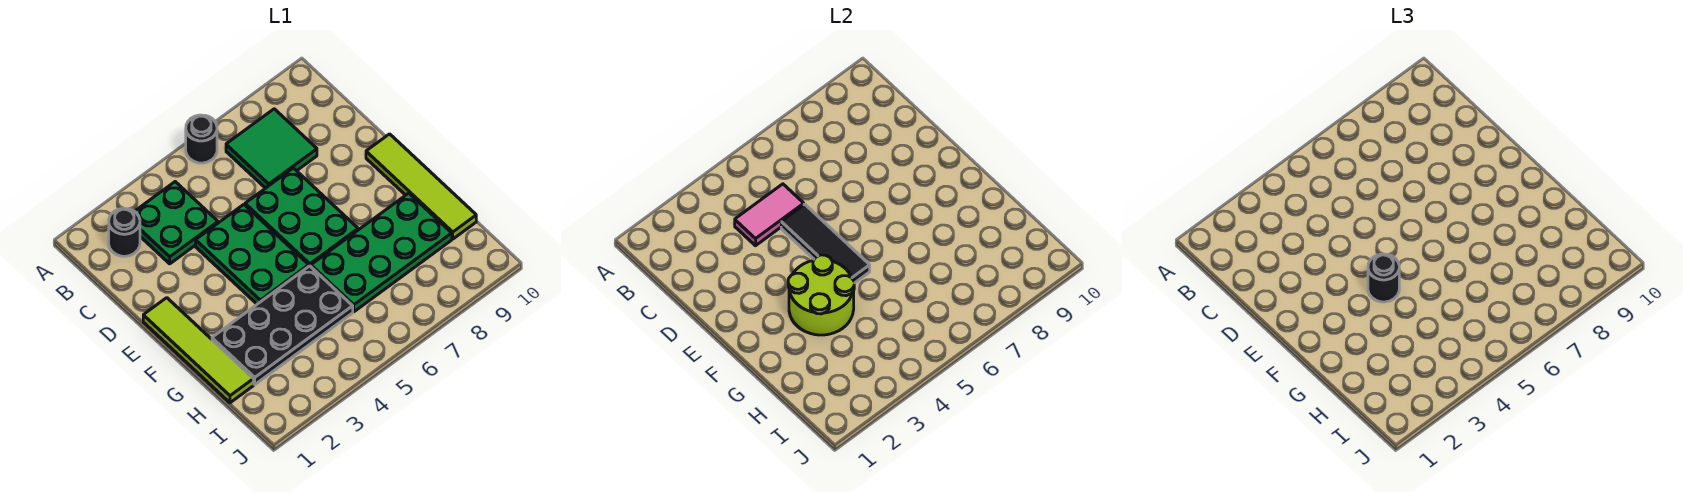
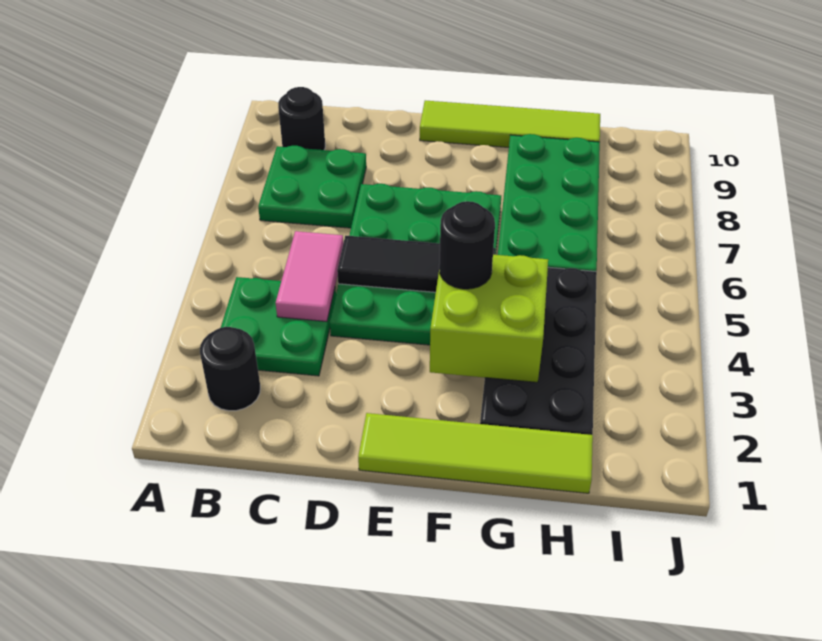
black round brick A6 level 1 -> black round brick B9 level 1
green tile B7:C8 level 1 -> green plate B7:C8 level 1
lime round brick F3:G4 level 2 -> lime brick F3:G4 level 2

